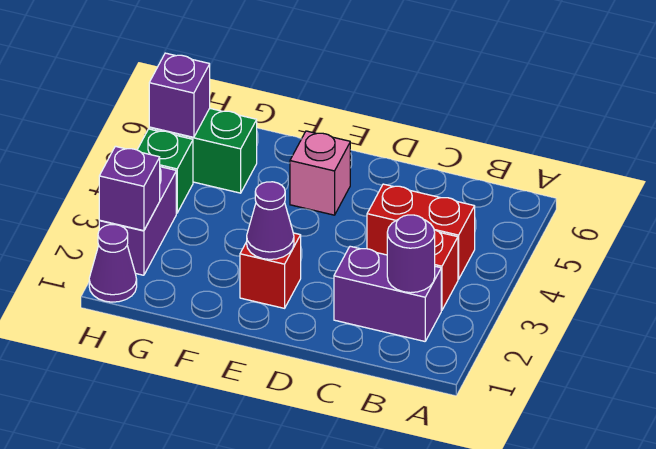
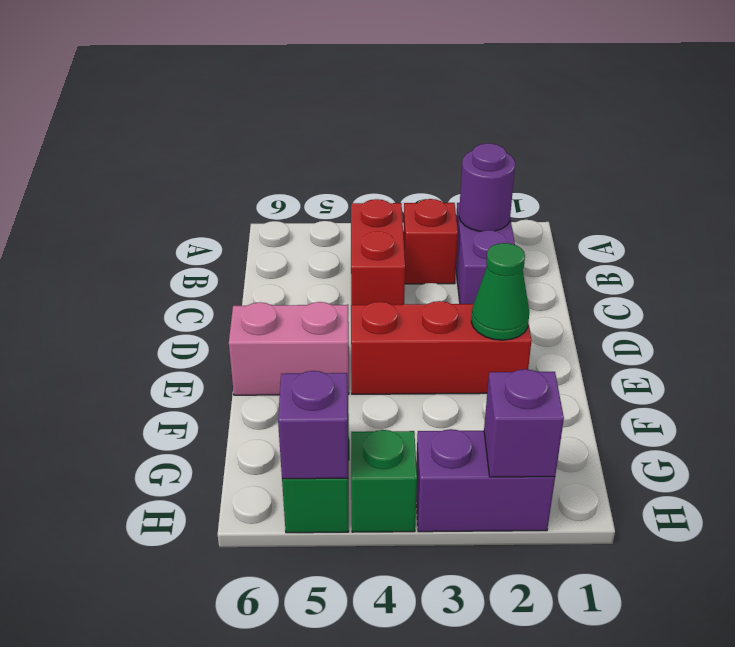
red brick E2 level 1 -> red brick E2:E4 level 1
purple cone E2 level 2 -> green cone E2 level 2
pink brick E5 level 1 -> pink brick E5:E6 level 1
purple cone H1 level 1 -> none

